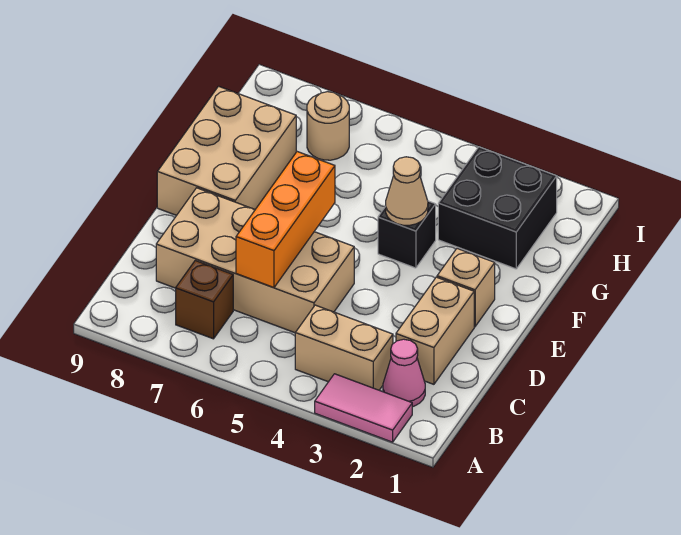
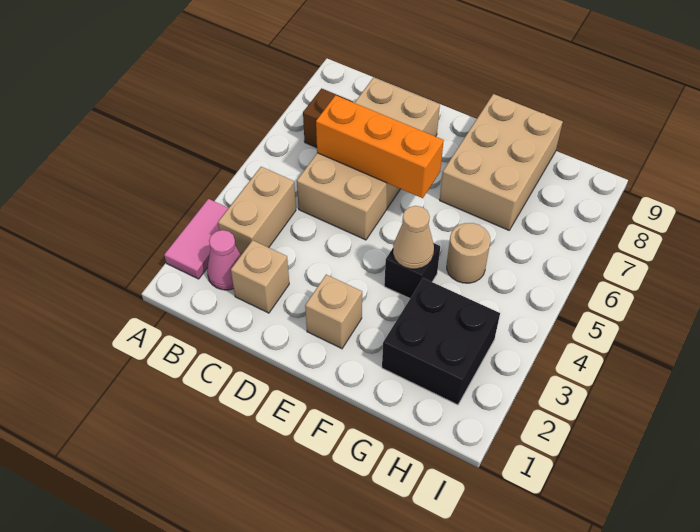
tan brick C2:D2 level 1 -> tan brick C2 level 1
tan brick E8:G9 level 1 -> tan brick F7:G9 level 1
tan round brick H7 level 1 -> tan round brick G5 level 1

